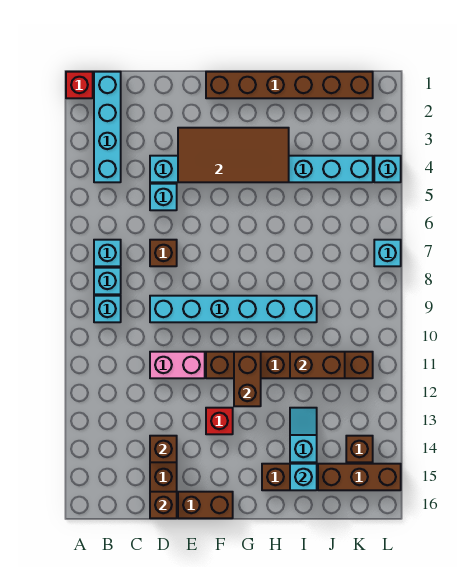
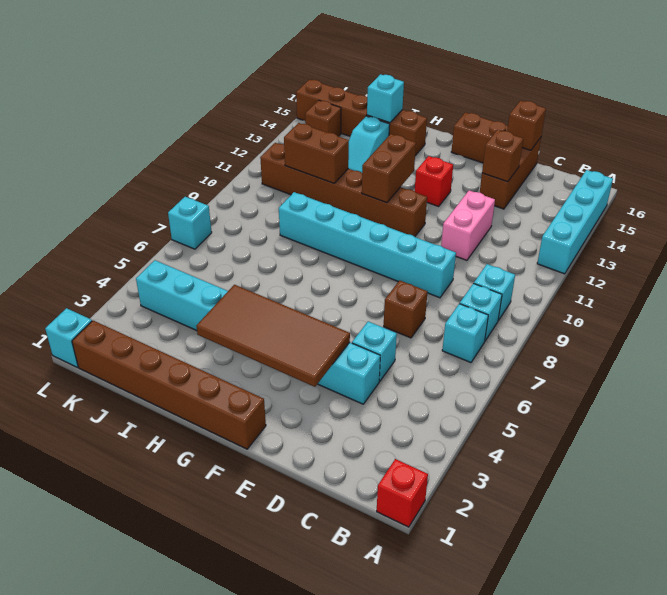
cyan brick B1:B4 level 1 -> cyan brick A12:A15 level 1
pink brick D11:E11 level 1 -> pink brick D11:D12 level 1
cyan brick L4 level 1 -> cyan brick L1 level 1

